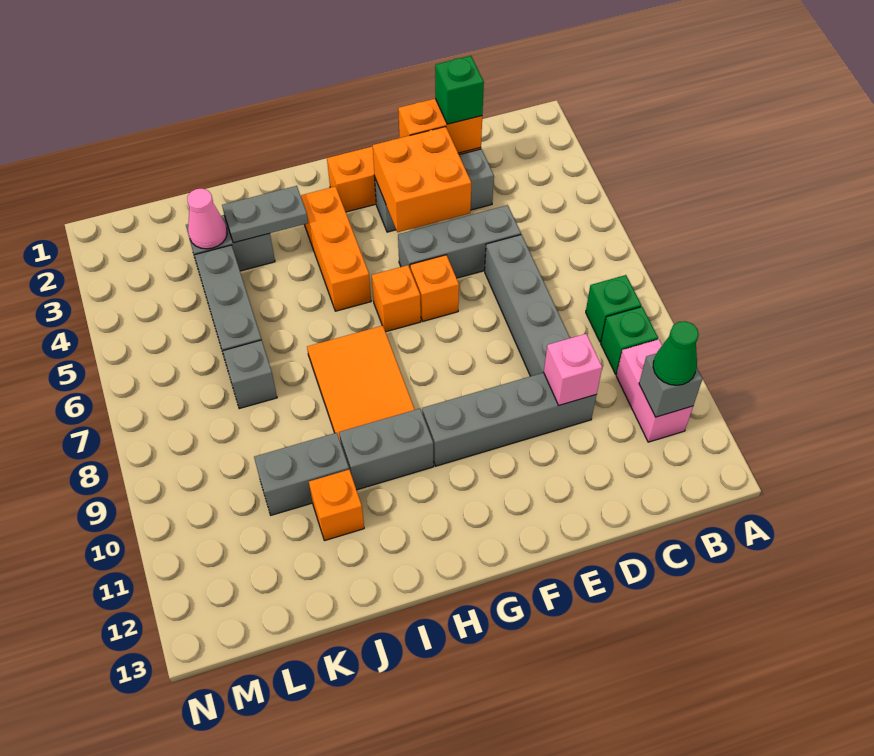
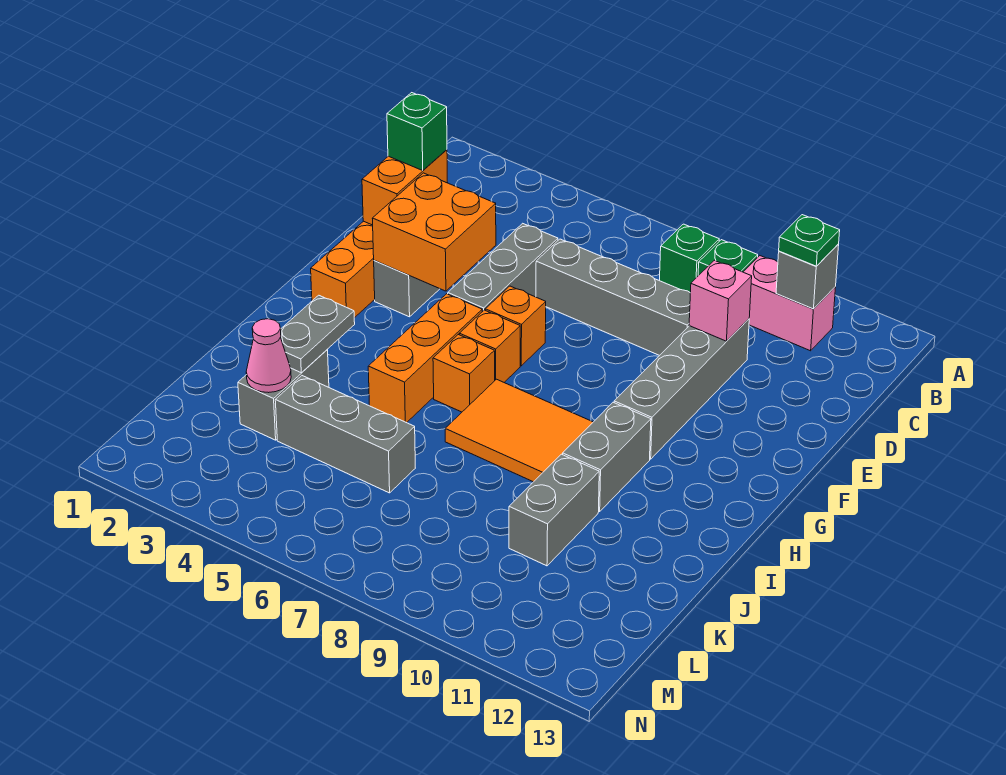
green cone B11 level 3 -> green plate B11 level 3
orange brick H3:H5 level 1 -> orange brick G5:I5 level 1
orange brick J11 level 1 -> orange brick H6 level 1
grey brick K7 level 1 -> none

